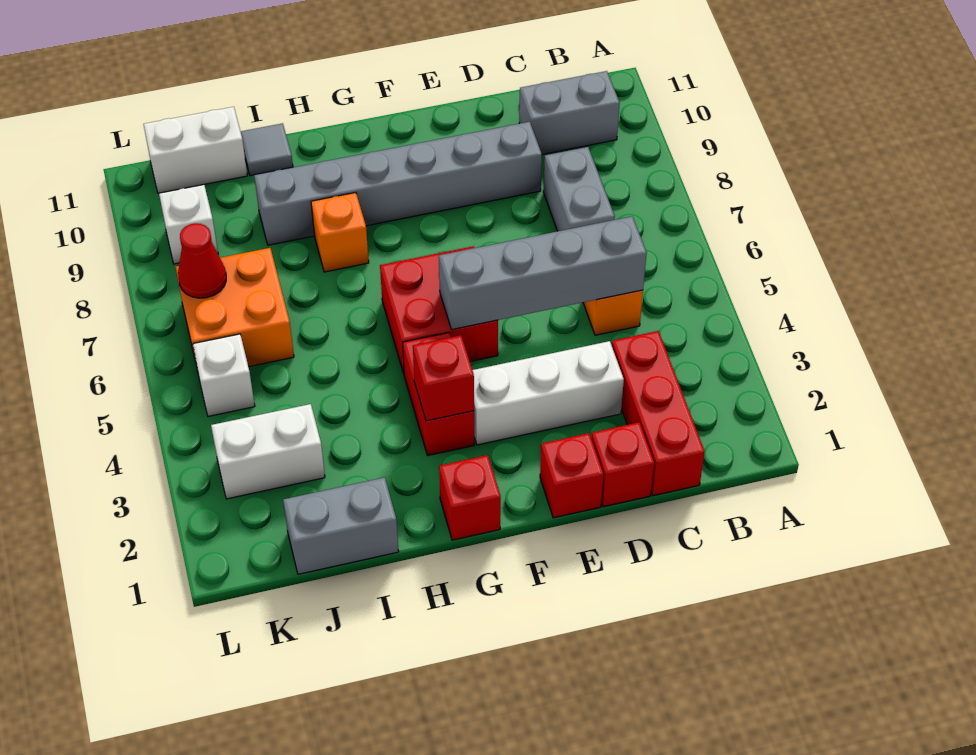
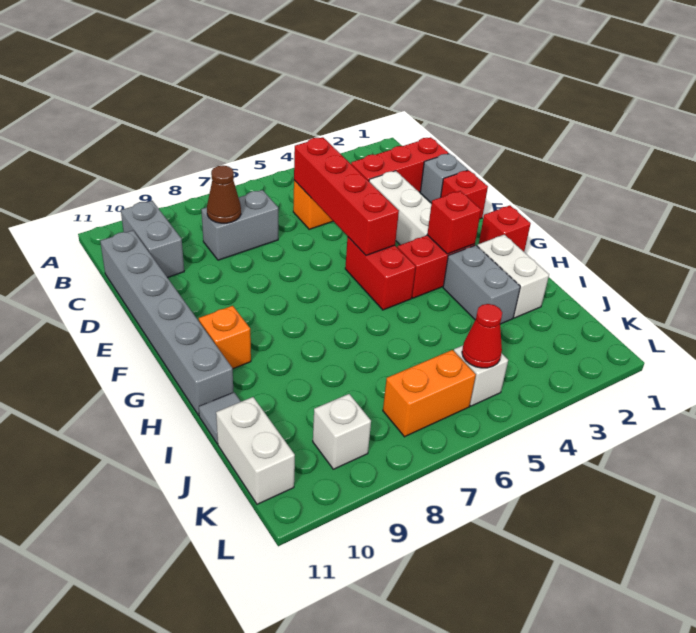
grey brick C5:F5 level 2 -> red brick C5:F5 level 2
none -> brown cone C8 level 2
red brick D1 level 1 -> grey brick D1 level 1
grey brick D9:I9 level 1 -> grey brick C11:H11 level 1
red brick F5:G6 level 1 -> red brick F5:G5 level 1
orange brick H8 level 1 -> orange brick G10 level 1
grey brick I1:J1 level 1 -> grey brick H3:I3 level 1
white brick J3:K3 level 1 -> white brick H2:I2 level 1
orange brick J6:K7 level 1 -> orange brick K6:K7 level 1
red cone K7 level 2 -> red cone K5 level 2

